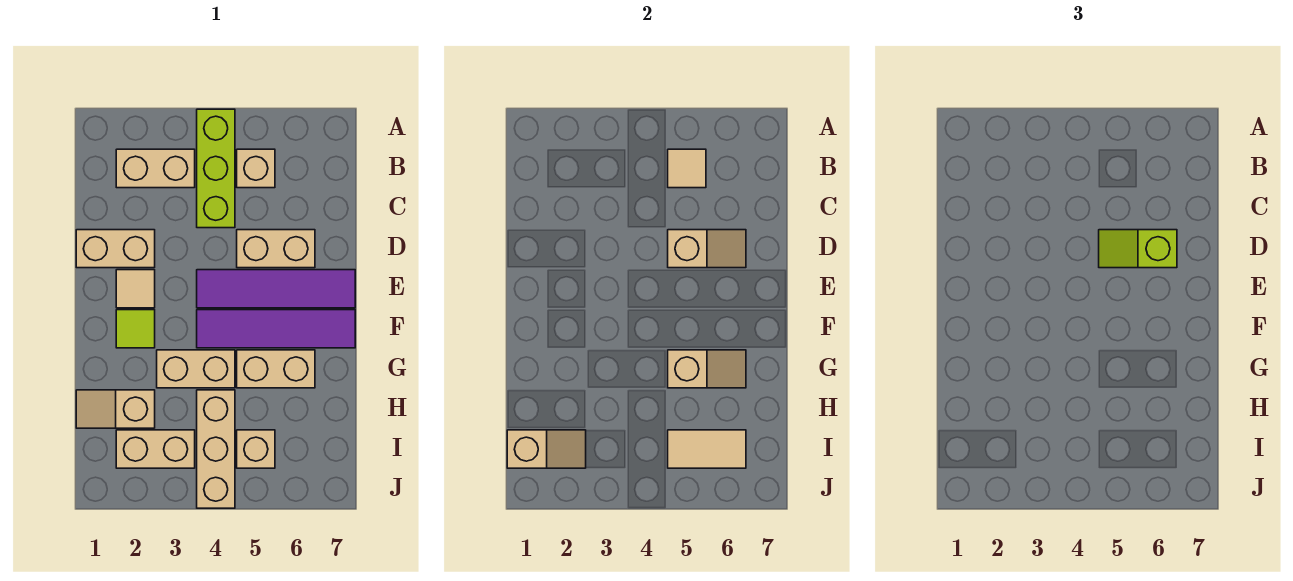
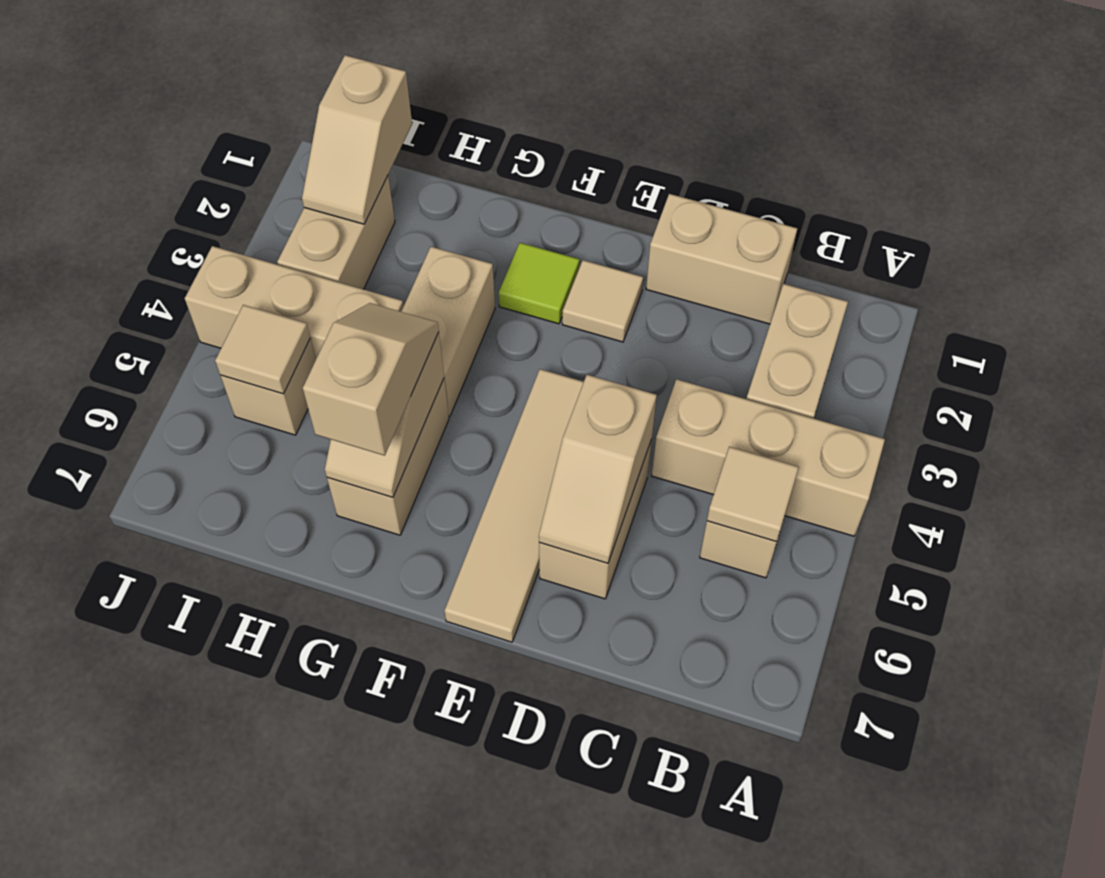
lime brick A4:C4 level 1 -> tan brick A4:C4 level 1
tan brick D1:D2 level 1 -> tan brick C1:D1 level 1
lime slope D5:D6 level 3 top 6 -> none
purple tile E4:E7 level 1 -> tan tile E4:E7 level 1
purple tile F4:F7 level 1 -> none
tan slope H1:H2 level 1 top 2 -> tan slope G5:G6 level 3 top 6
tan tile I5:I6 level 2 -> tan tile I5 level 2

